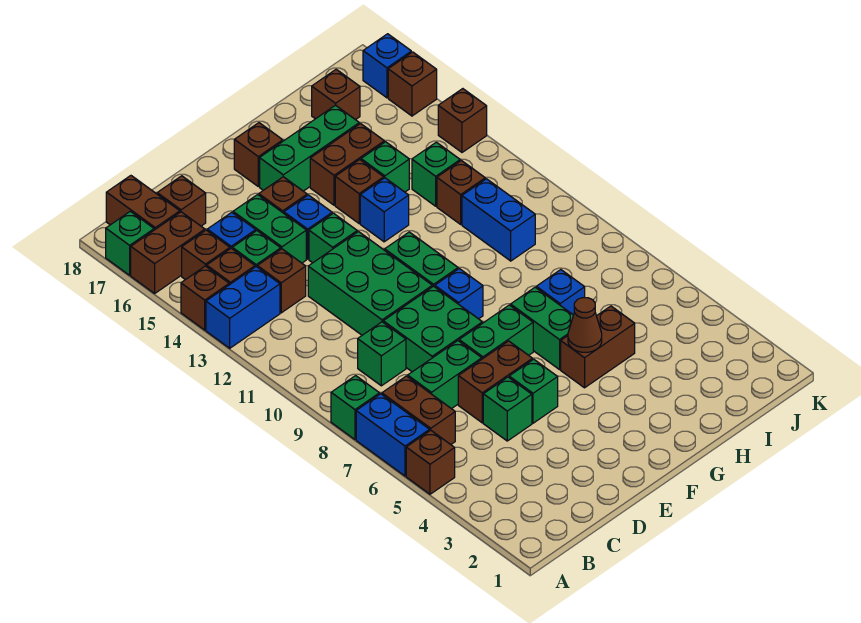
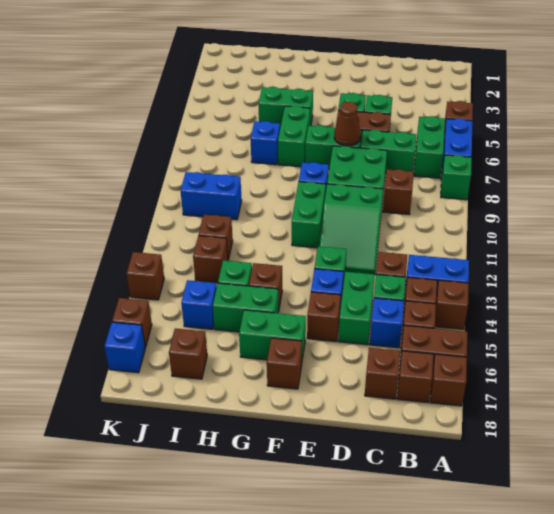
green brick A17 level 1 -> brown brick A17 level 1
brown brick B6:B7 level 1 -> green brick B6:B7 level 1
brown brick B17:B18 level 1 -> brown brick B17 level 1
green brick C9 level 1 -> brown brick C9 level 1
green brick D10:E12 level 1 -> green slope D10:E12 level 1 top 10
green brick F16:H16 level 1 -> green brick F16:G16 level 1
brown brick G5:H5 level 1 -> green brick G5:H5 level 1
brown cone G5 level 2 -> brown cone E7 level 2
blue brick G13 level 1 -> blue brick I15 level 1
brown brick G15:H15 level 1 -> green brick G15:H15 level 1
blue brick I10:I11 level 1 -> blue brick I10:J10 level 1
green brick I13 level 1 -> brown brick I13 level 1

